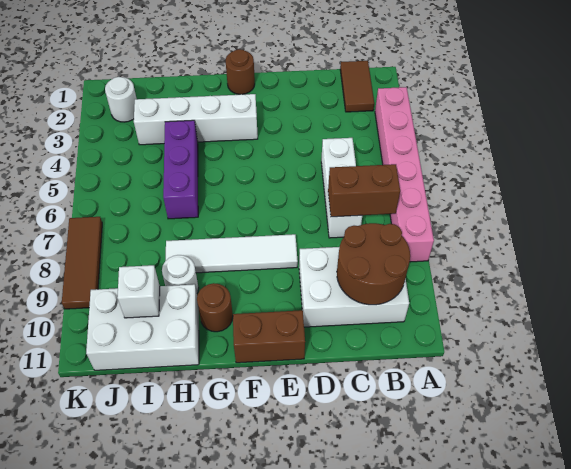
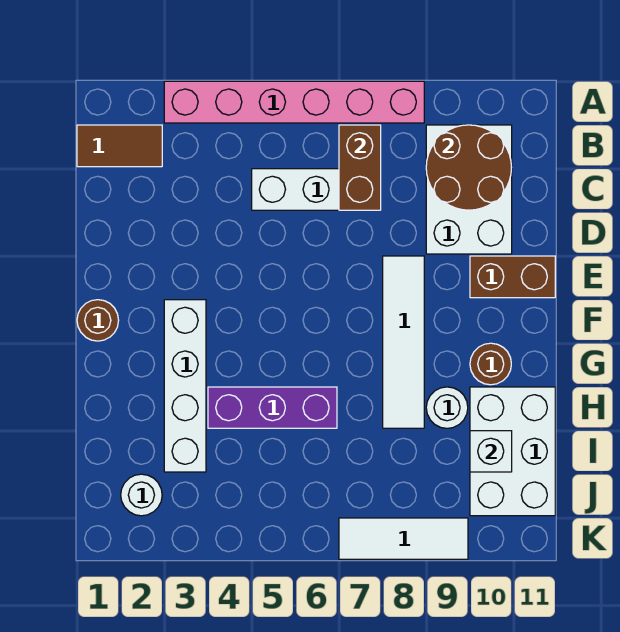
brown brick E11:F11 level 1 -> brown brick E10:E11 level 1
brown tile K7:K9 level 1 -> white tile K7:K9 level 1

